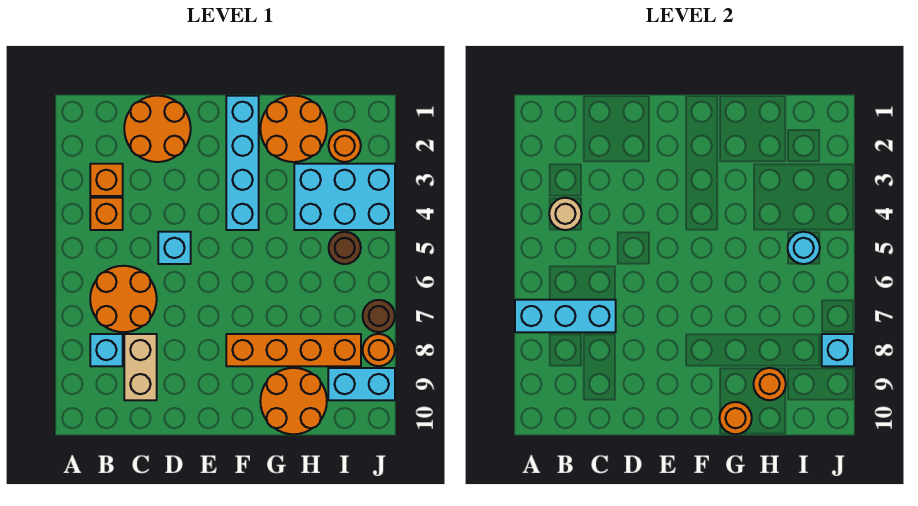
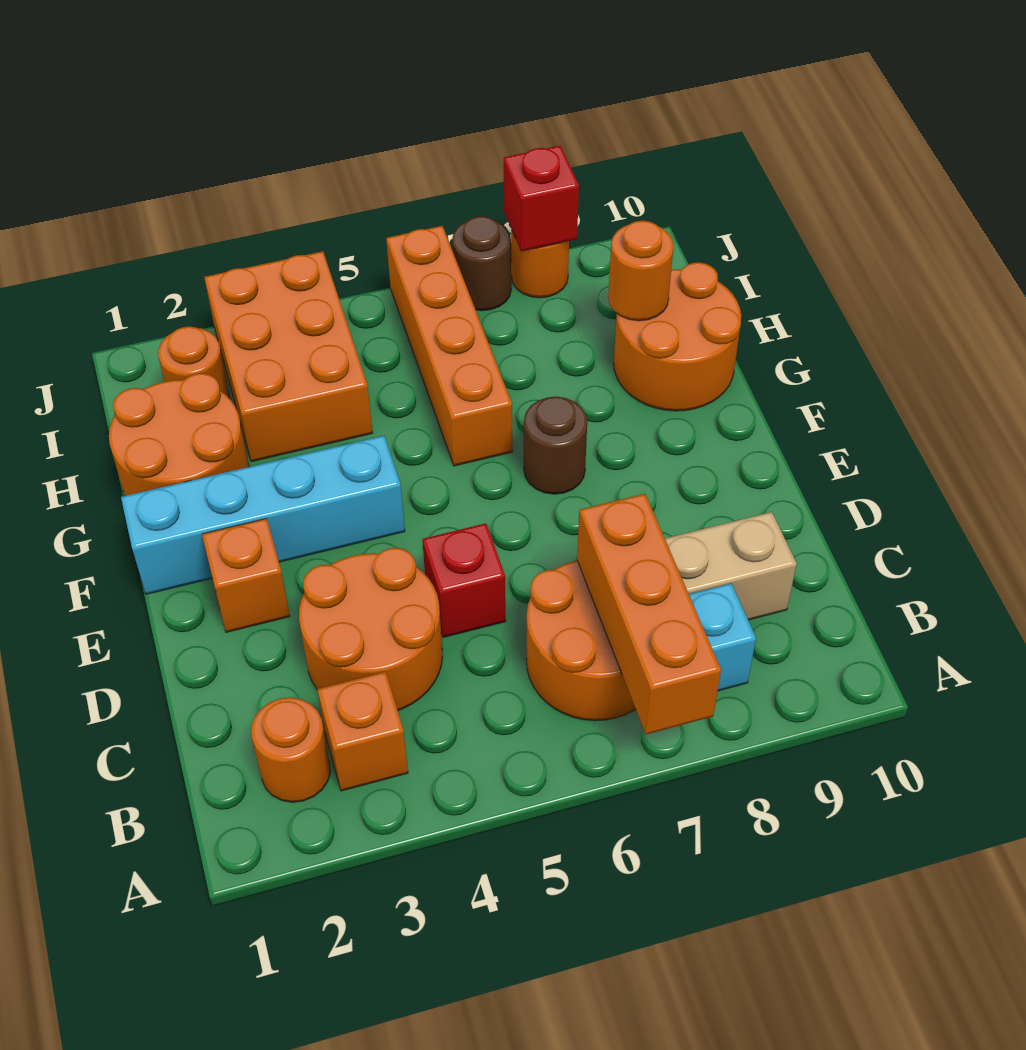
cyan brick A7:C7 level 2 -> orange brick A7:C7 level 2
orange brick B4 level 1 -> orange brick E2 level 1
tan round brick B4 level 2 -> none
orange round brick C1:D2 level 1 -> orange round brick C3:D4 level 1
cyan brick D5 level 1 -> red brick D5 level 1
orange brick F8:I8 level 1 -> orange brick G6:J6 level 1
orange round brick G10 level 2 -> orange round brick B2 level 1
cyan brick H3:J4 level 1 -> orange brick H3:J4 level 1
brown round brick I5 level 1 -> brown round brick F7 level 1
cyan round brick I5 level 2 -> none
cyan brick I9:J9 level 1 -> none
cyan brick J8 level 2 -> red brick J8 level 2

